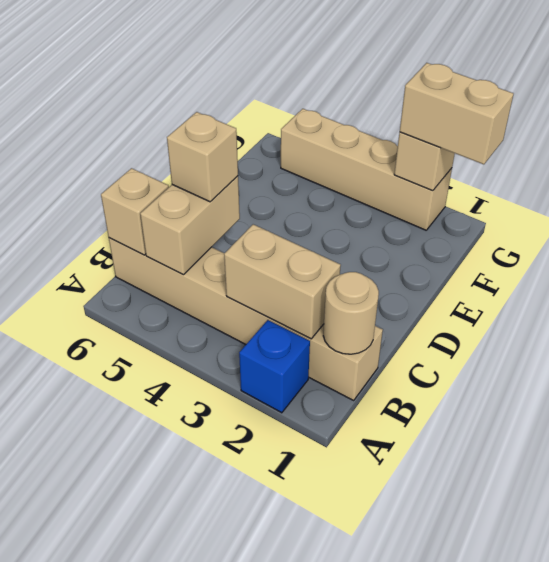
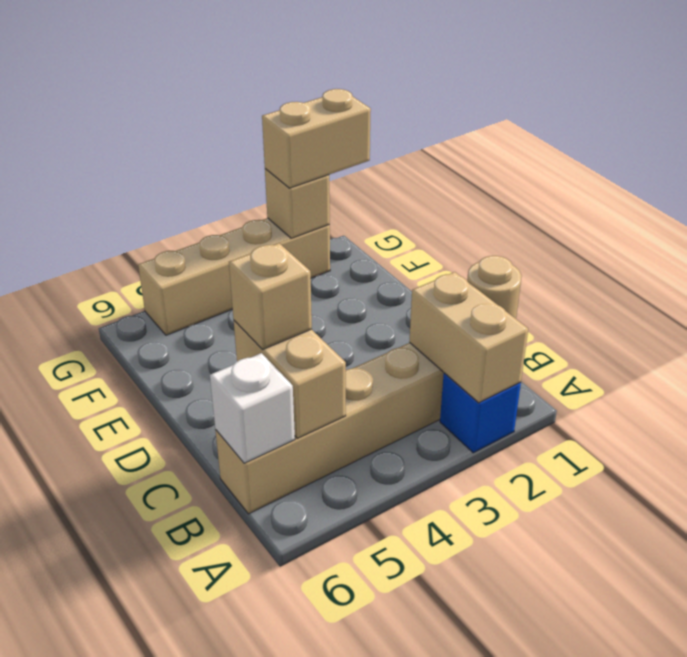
tan brick B2:B3 level 2 -> tan brick A2:B2 level 2
tan brick B6 level 2 -> white brick B6 level 2

